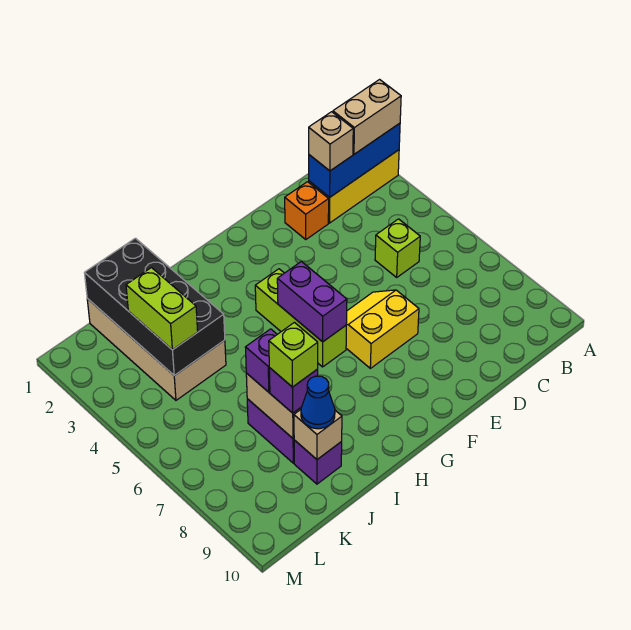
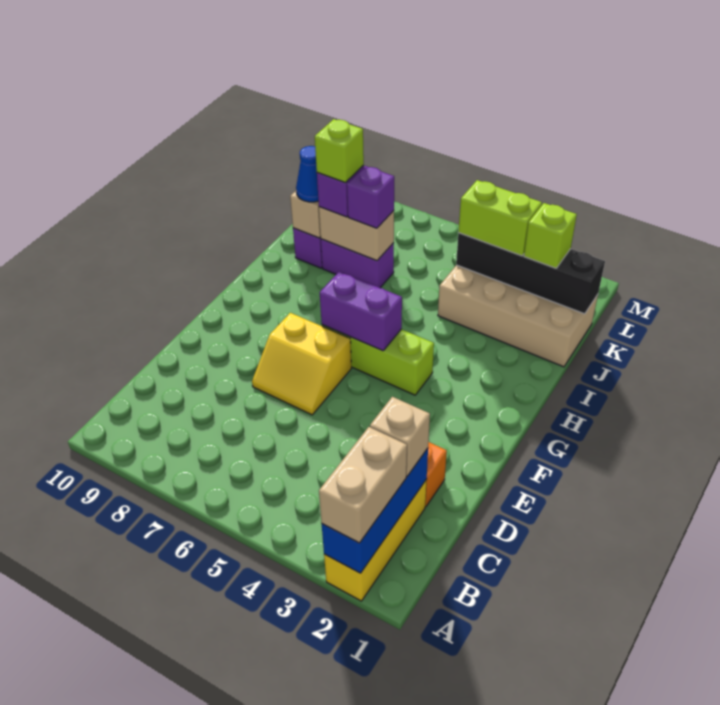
lime brick C5 level 1 -> lime brick K2 level 3
yellow slope E6:F7 level 1 top 7 -> yellow slope E6:F7 level 1 top F
black brick J1:K4 level 2 -> black brick K1:K4 level 2

